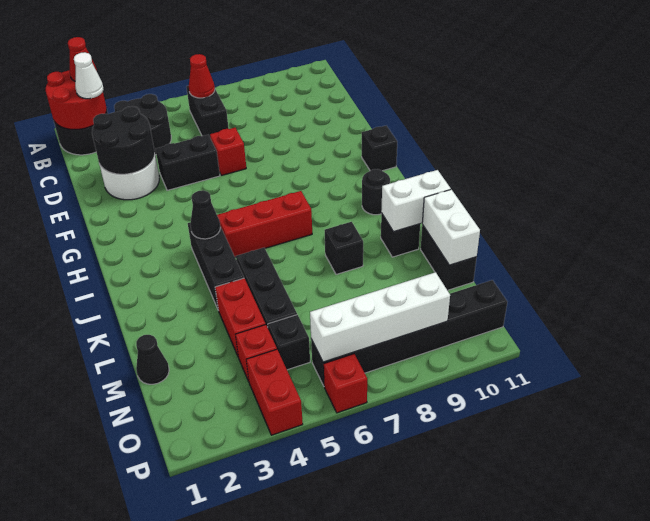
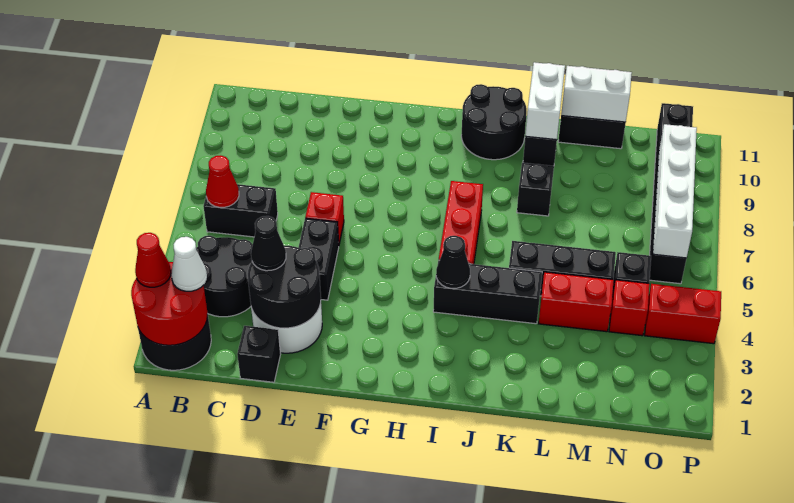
black brick G11 level 1 -> black brick D1 level 1
black round brick I10 level 1 -> black round brick I10:J11 level 1
black cone M1 level 1 -> black cone D3 level 3
red brick P6 level 1 -> none

